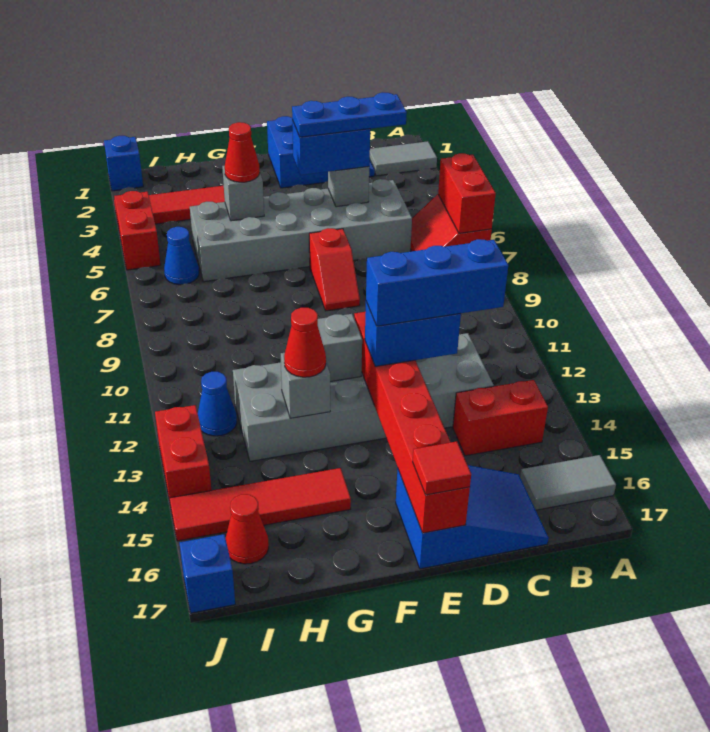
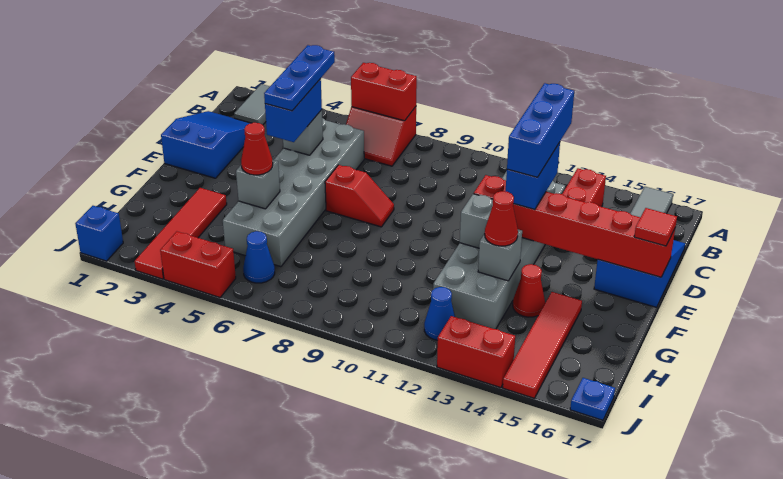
red cone I16 level 1 -> red cone G14 level 1
blue brick J17 level 1 -> blue plate J17 level 1

